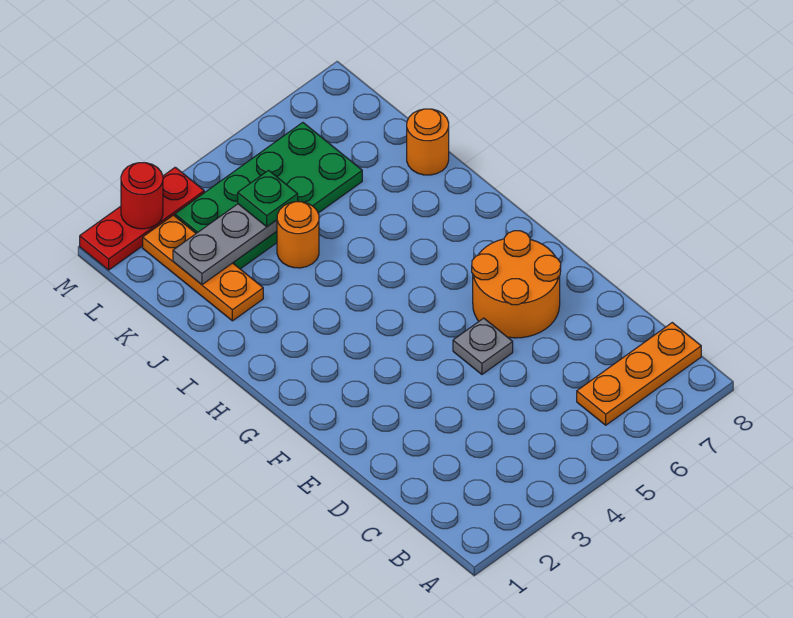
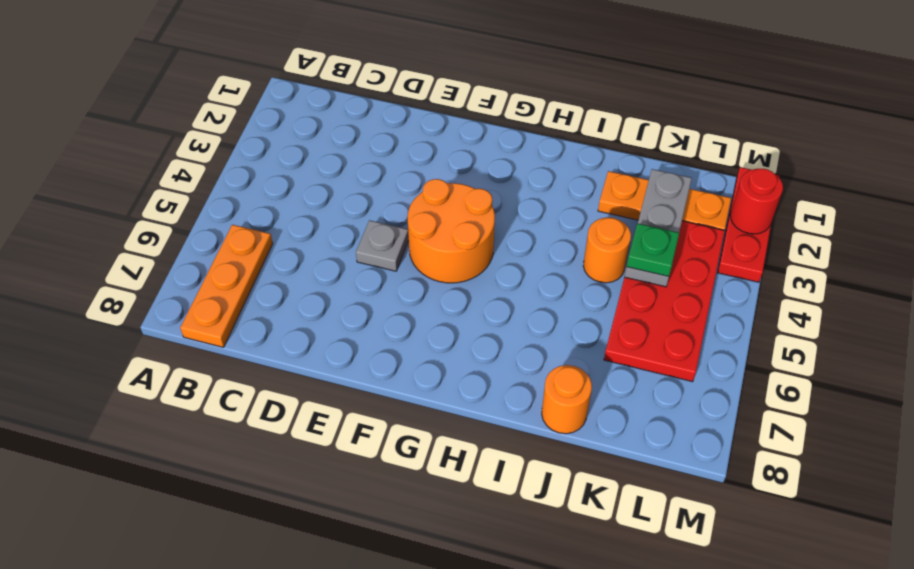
orange round brick E6:F7 level 1 -> orange round brick F4:G5 level 1
green plate K3:L6 level 1 -> red plate K3:L6 level 1

